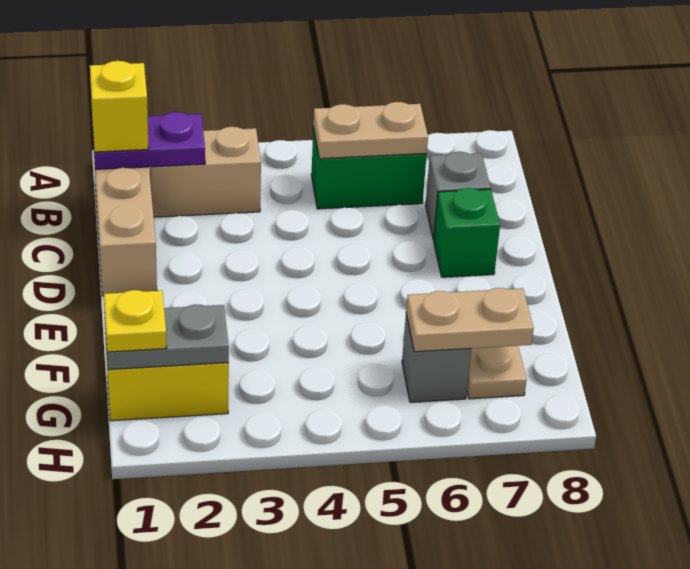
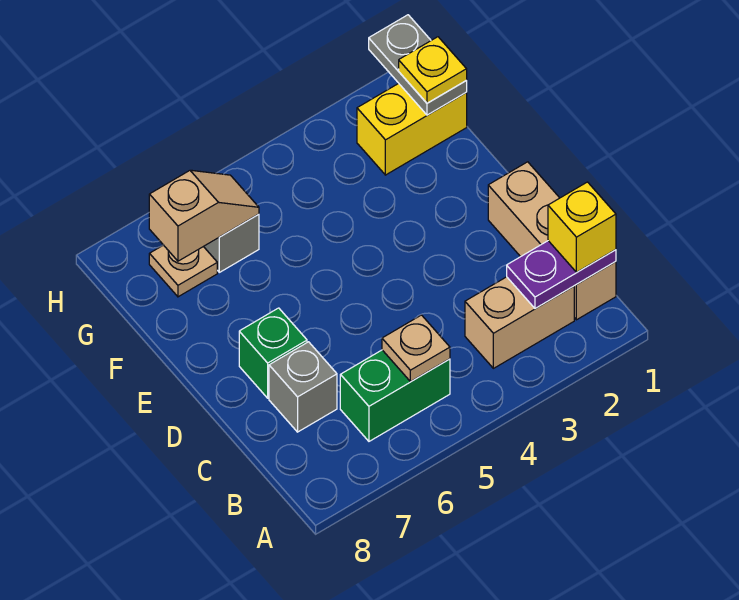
tan plate B5:B6 level 2 -> tan plate B5 level 2
grey plate G1:G2 level 2 -> grey plate G1:H1 level 2
tan plate G6:G7 level 2 -> tan slope G6:G7 level 2 top 7

